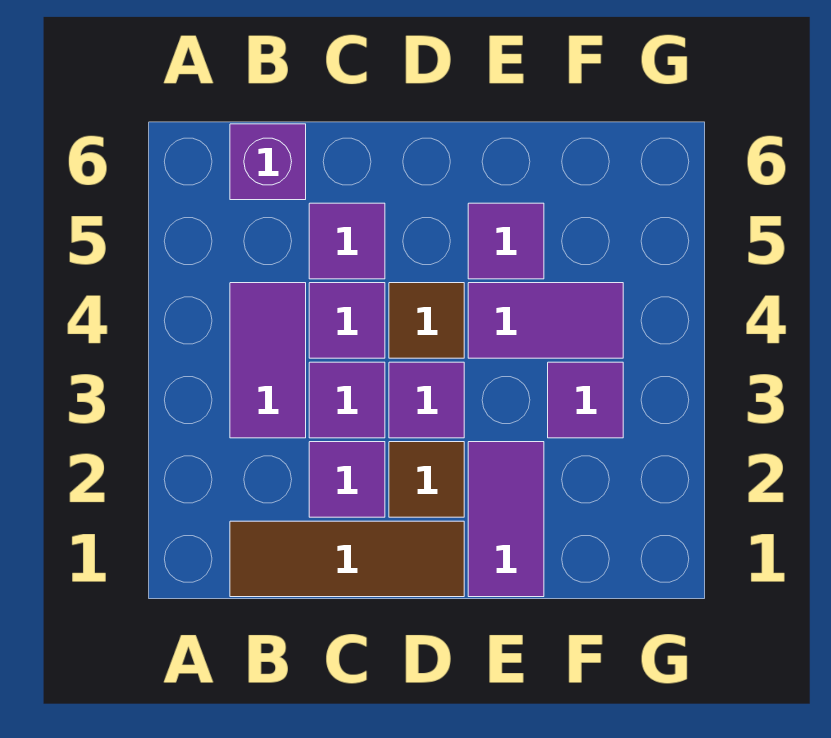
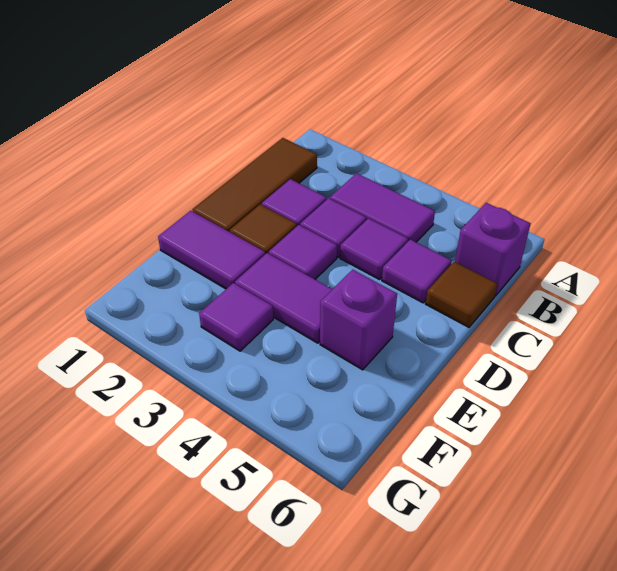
brown tile D4 level 1 -> brown tile C6 level 1
purple tile E4:F4 level 1 -> purple tile E3:E4 level 1
purple tile E5 level 1 -> purple brick E5 level 1

